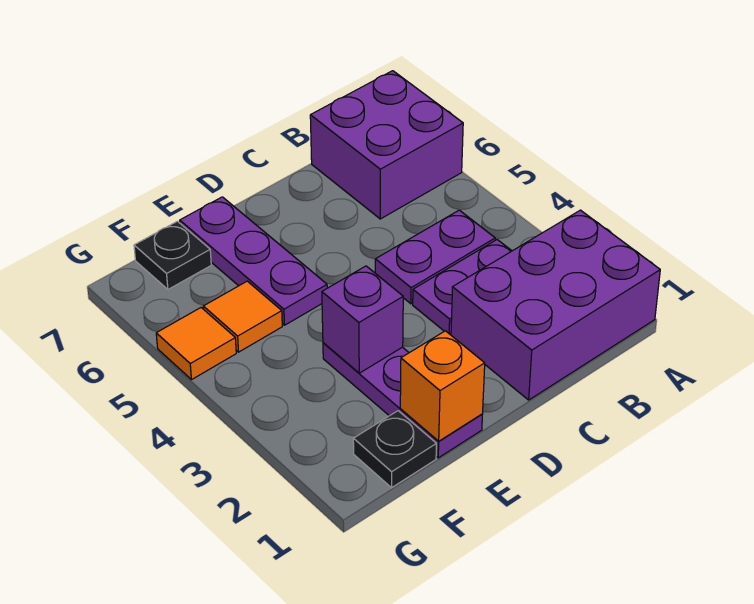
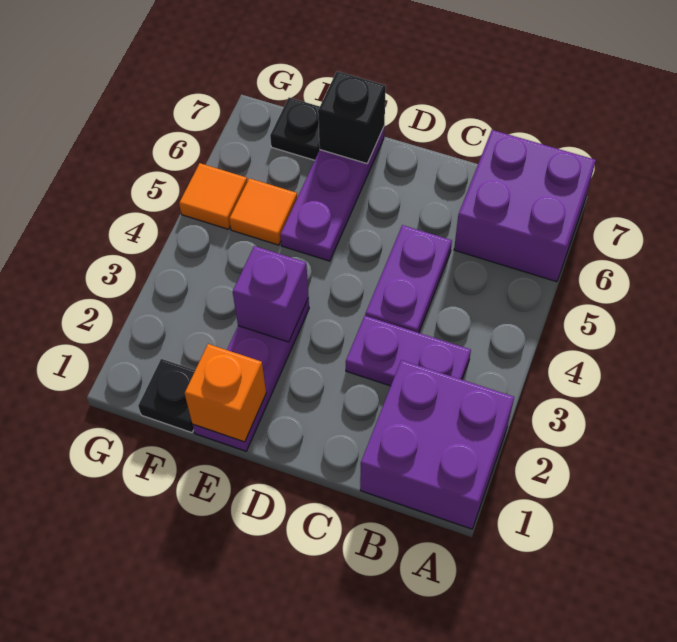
purple brick A1:C2 level 1 -> purple brick A1:B2 level 1
purple plate B4:C4 level 1 -> purple plate C4:C5 level 1
none -> black brick E7 level 2

